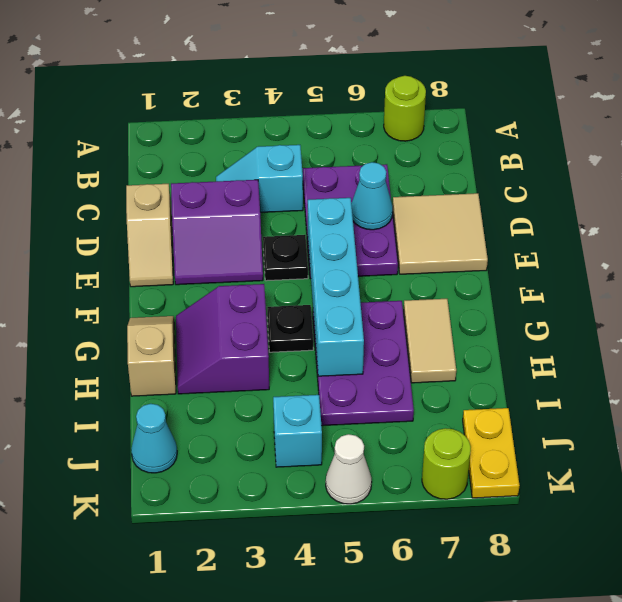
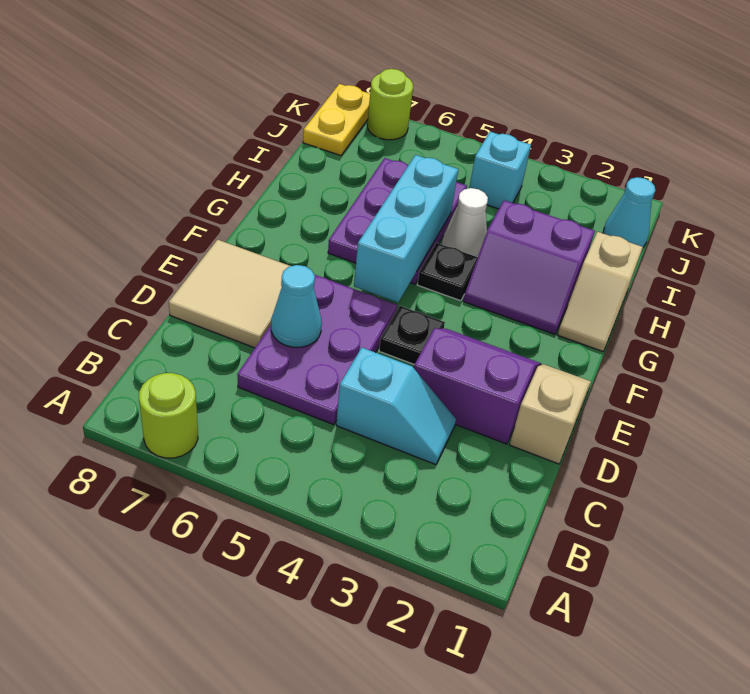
cyan brick E5:H5 level 2 -> cyan brick F5:H5 level 2
purple slope G2:H3 level 1 top 3 -> purple slope G2:H3 level 1 top H
tan tile G7:H7 level 1 -> none
white cone K5 level 1 -> white cone H4 level 1

